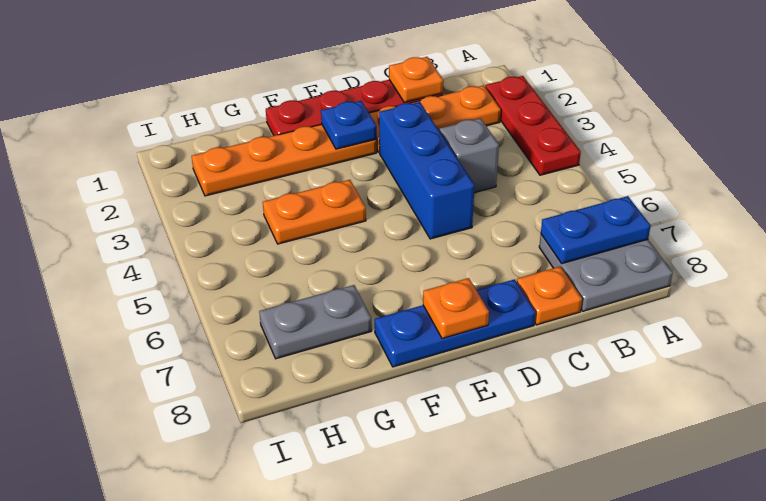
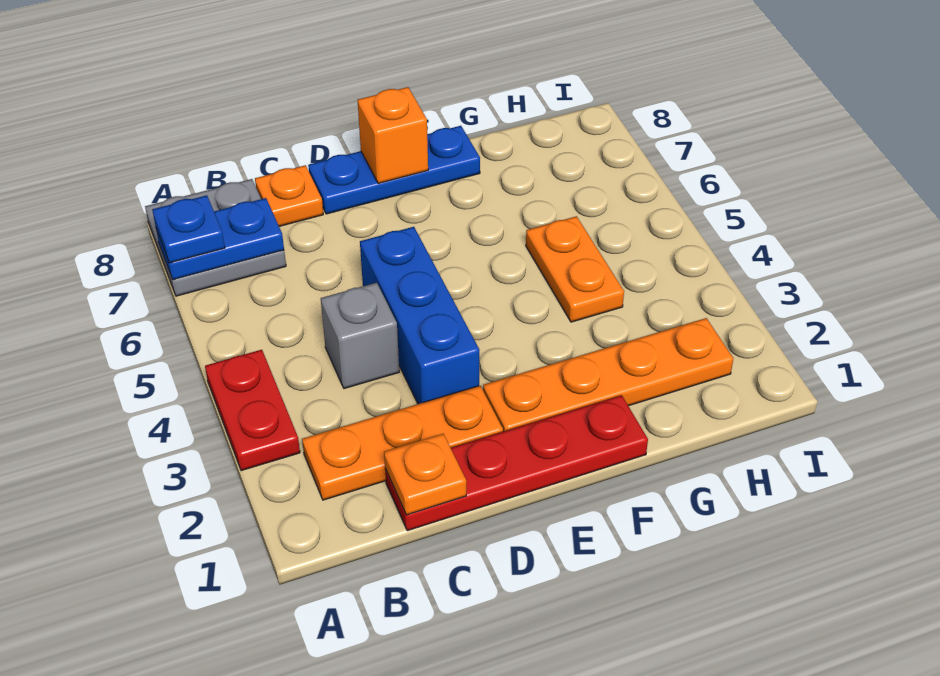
red plate A2:A4 level 1 -> red plate A3:A4 level 1
blue plate E2 level 2 -> blue plate A7 level 3
orange plate E8 level 2 -> orange brick E8 level 2
orange plate F4:G4 level 1 -> orange plate G4:G5 level 1
grey plate G7:H7 level 1 -> none

